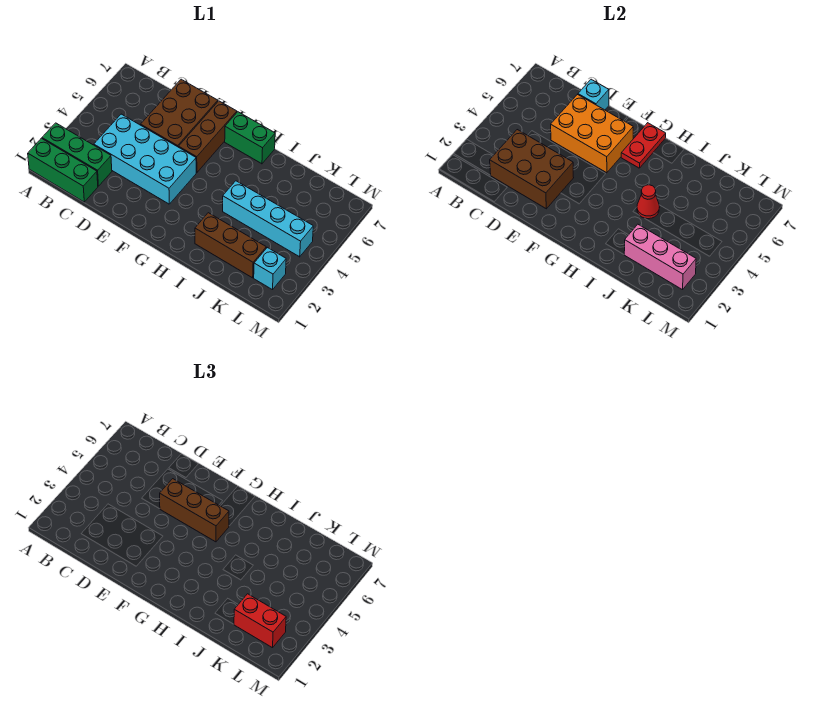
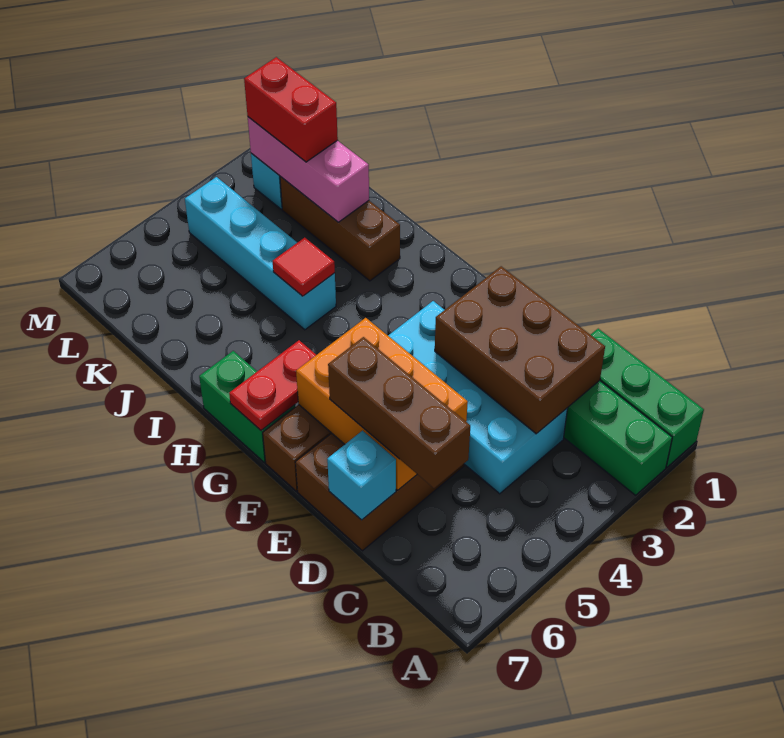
brown brick E5:G5 level 3 -> brown brick C6:E6 level 3
red cone I4 level 2 -> red tile I4 level 2

